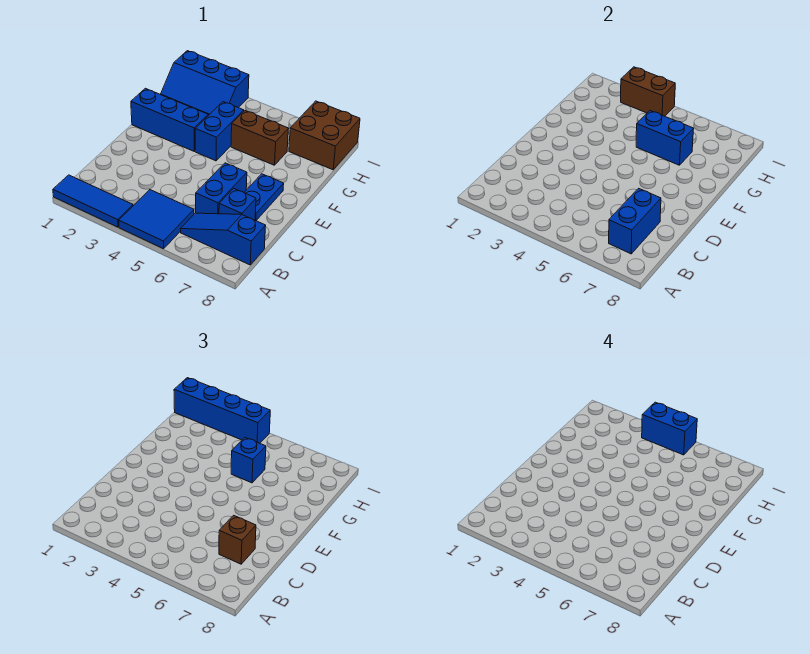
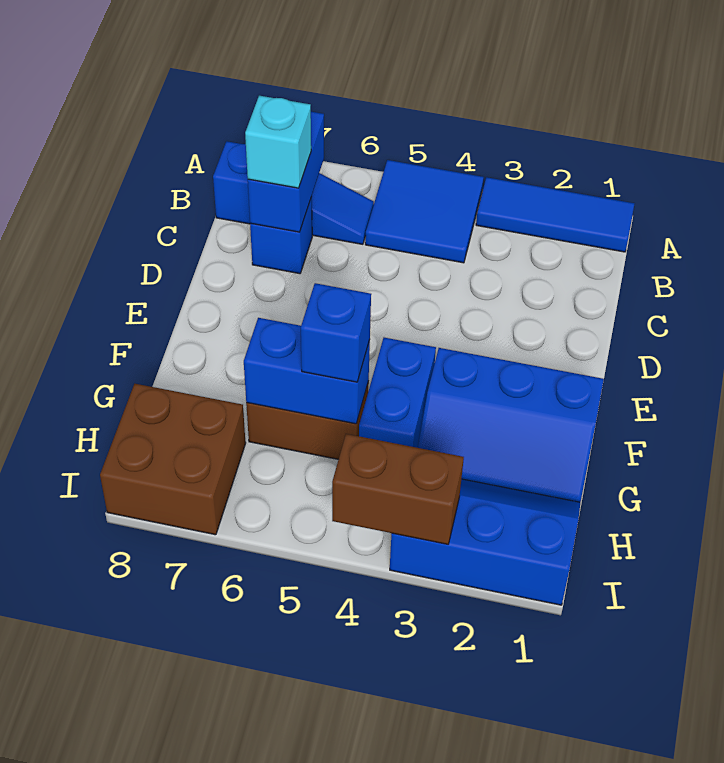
blue brick C6:D6 level 1 -> none
brown brick C7 level 3 -> cyan brick C7 level 3
blue plate D7:E7 level 1 -> none
blue brick I1:I4 level 3 -> none
blue brick I4:I5 level 4 -> none

